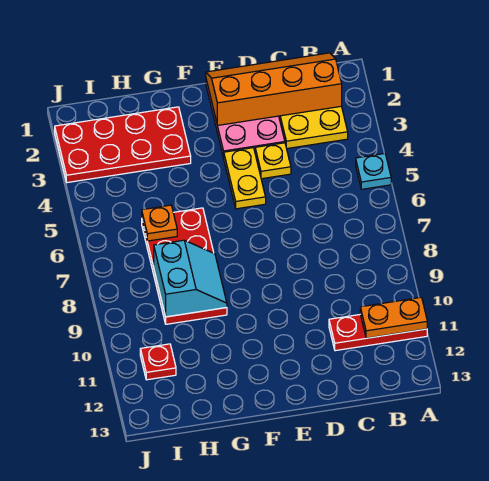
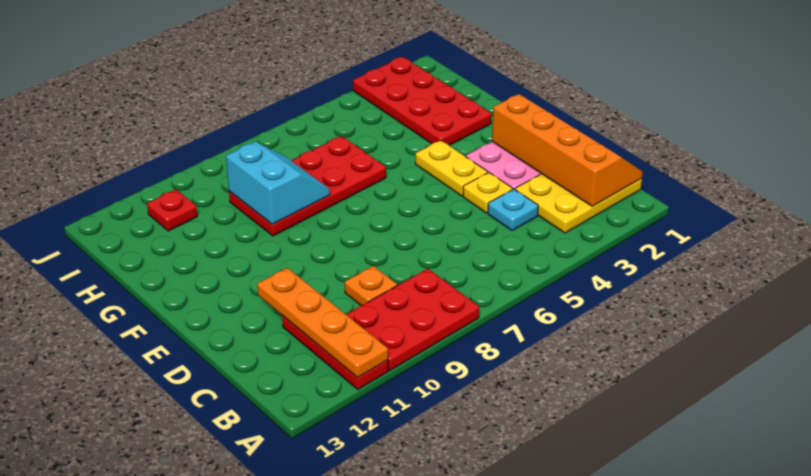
cyan plate A5 level 1 -> cyan plate C4 level 1
none -> red plate A8:B10 level 1
orange plate A11:B11 level 2 -> orange plate A11:D11 level 2
yellow plate E4:E5 level 1 -> yellow plate E4:F4 level 1
cyan slope G8:H9 level 2 top H -> cyan slope G8:H9 level 2 top 9
orange plate H6 level 2 -> orange plate C9 level 1

